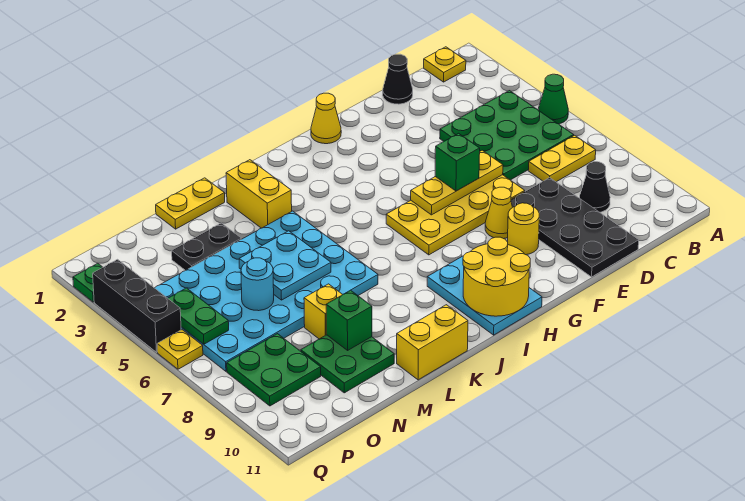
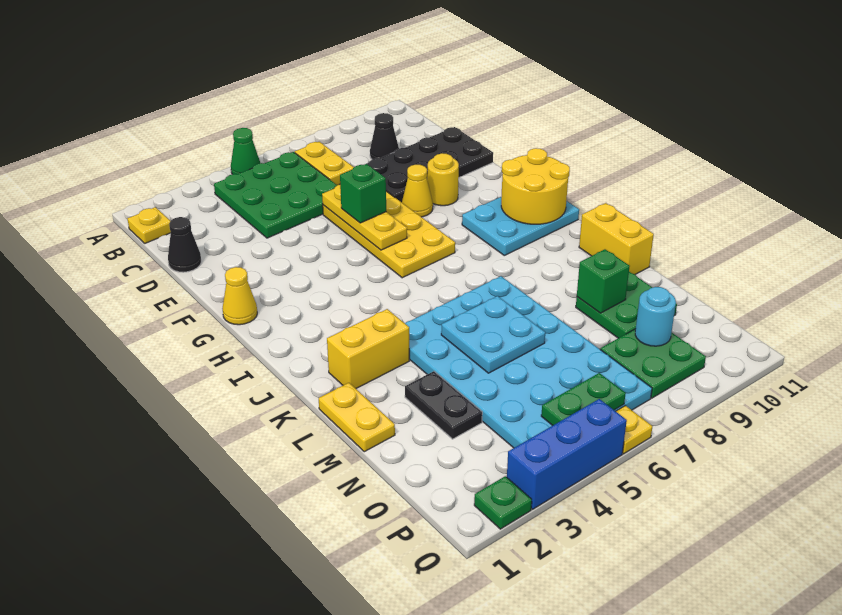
yellow brick M8 level 1 -> none
cyan round brick N6 level 2 -> cyan round brick O9 level 2
black brick Q3:Q5 level 1 -> blue brick Q3:Q5 level 1

